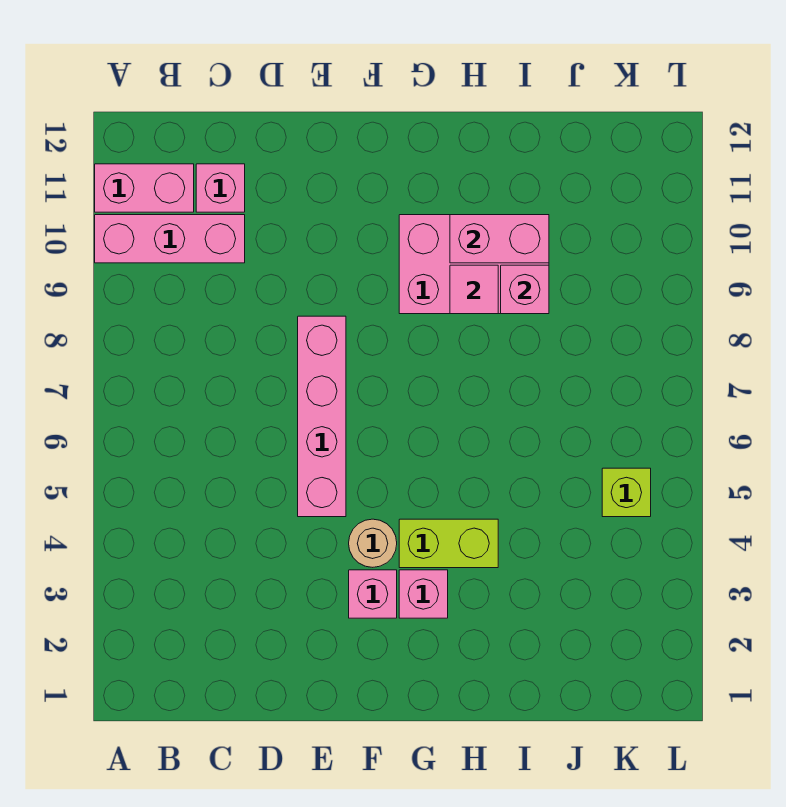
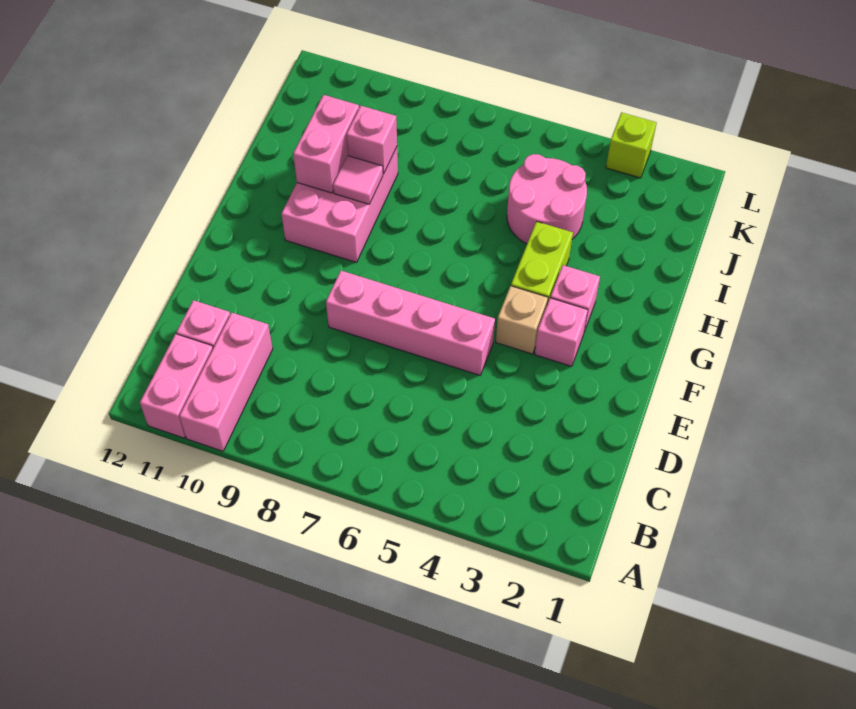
tan round brick F4 level 1 -> tan brick F4 level 1
none -> pink round brick I4:J5 level 1
lime brick K5 level 1 -> lime brick L3 level 1

